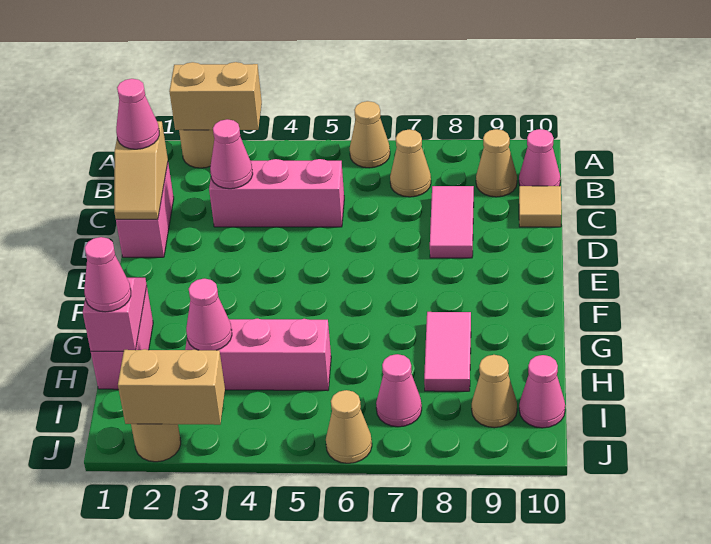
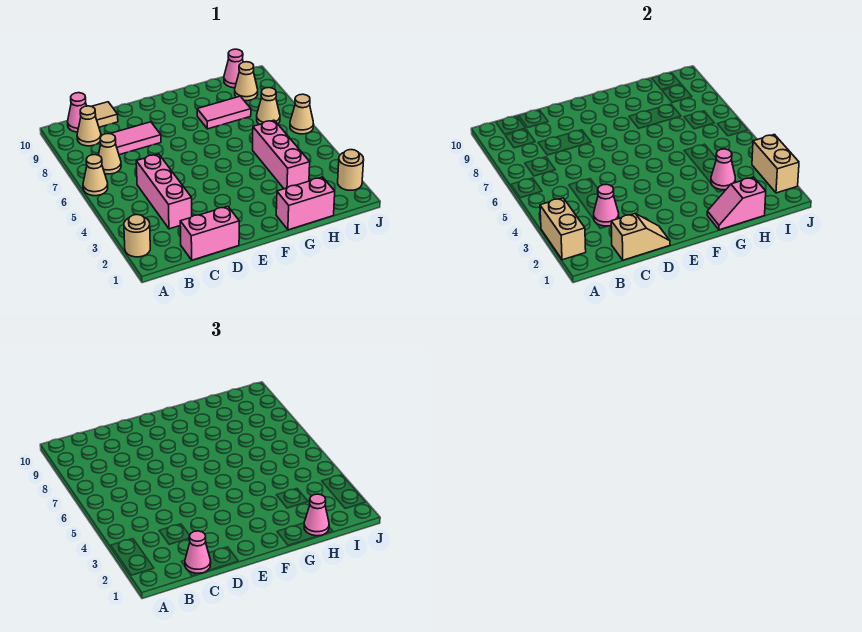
pink cone I7 level 1 -> tan cone I7 level 1

